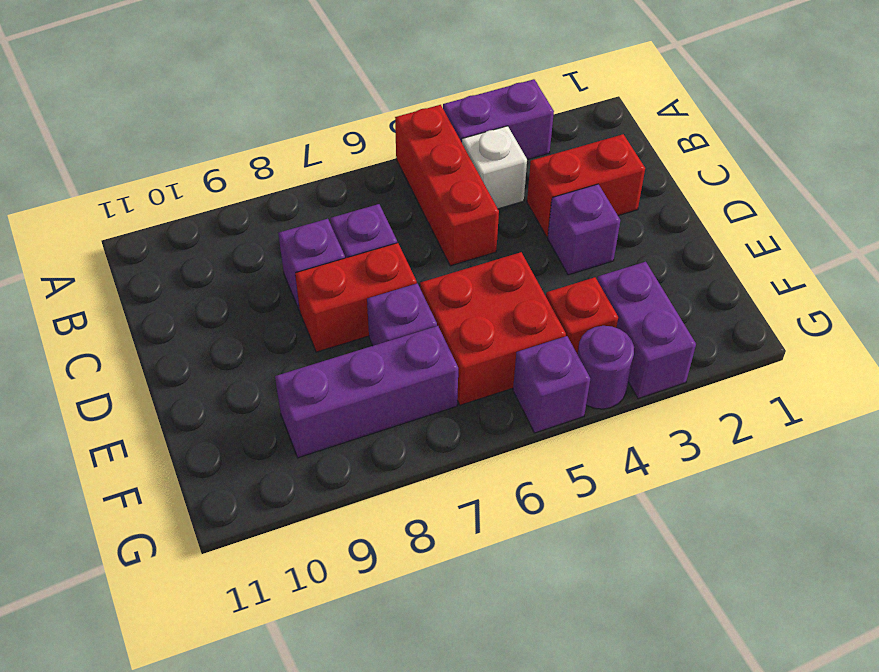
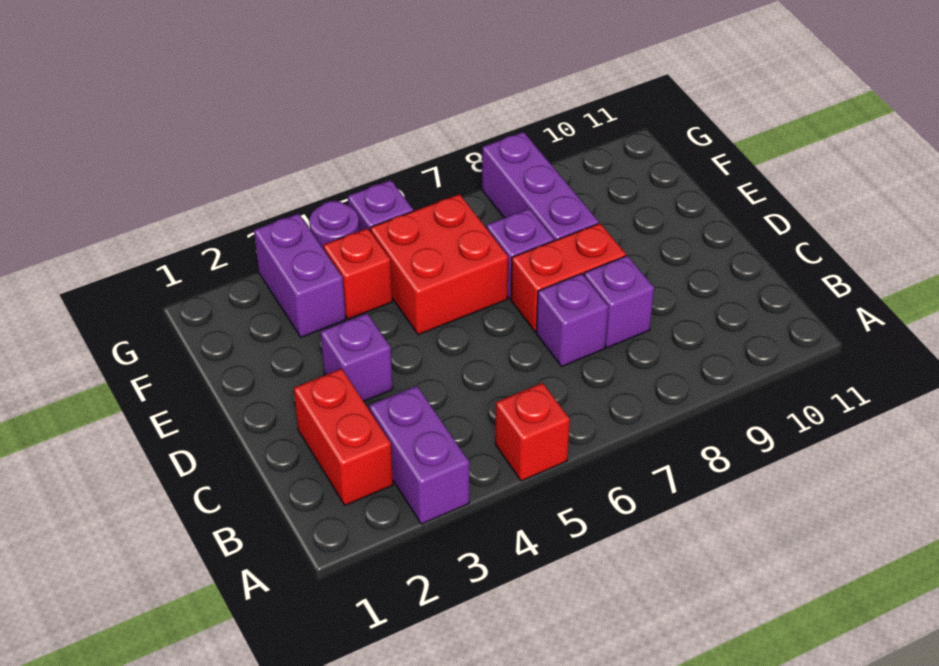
purple brick A3:A4 level 1 -> purple brick A3:B3 level 1
red brick A5:C5 level 1 -> red brick A5 level 1
white brick B4 level 1 -> none
red brick C2:C3 level 1 -> red brick B2:C2 level 1
purple brick F7:F9 level 1 -> purple brick E8:G8 level 1

